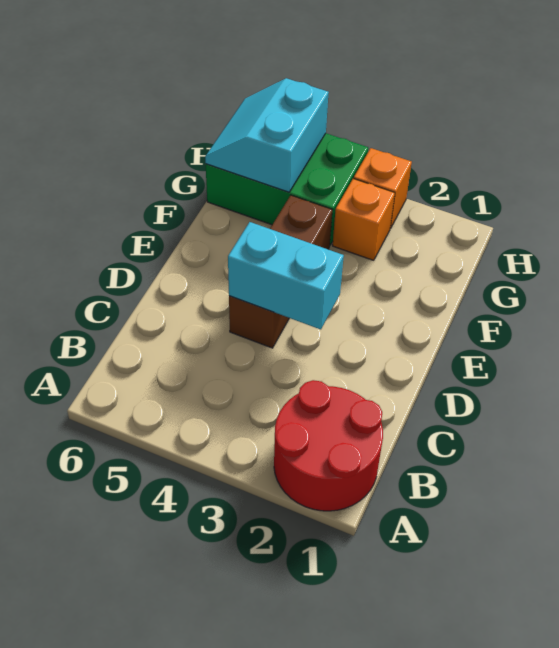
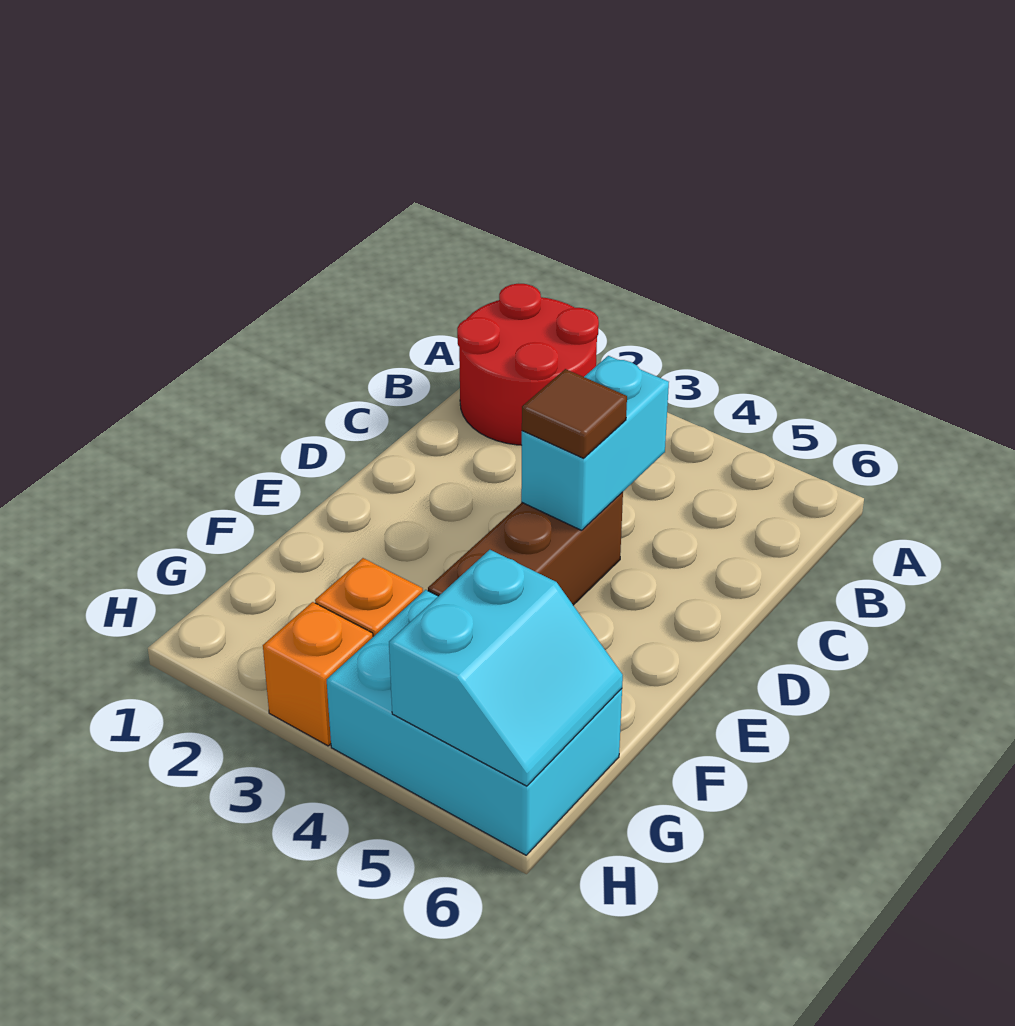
cyan brick D3:D4 level 2 -> cyan brick C4:D4 level 2
none -> brown tile D4 level 3
green brick G4:H6 level 1 -> cyan brick G4:H6 level 1

